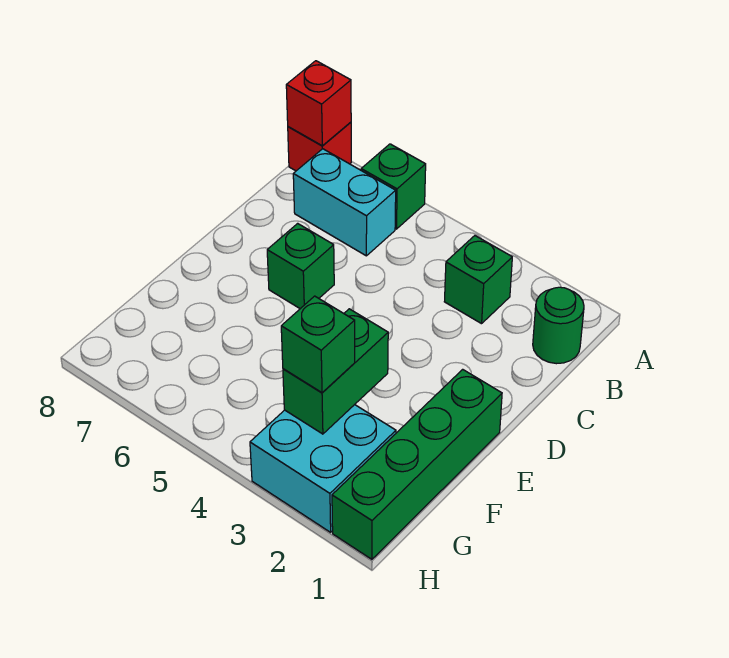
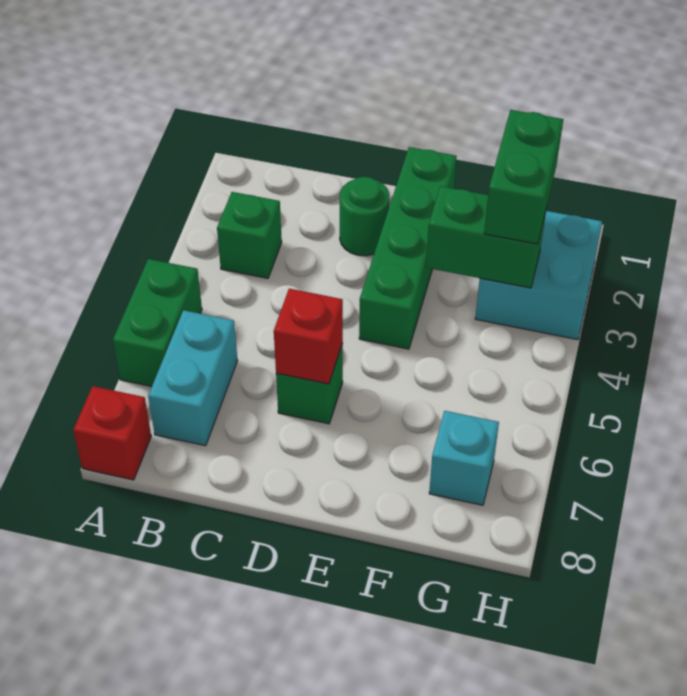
green brick A6 level 1 -> green brick A5:A6 level 1
red brick A8 level 2 -> red brick D6 level 2
green round brick B1 level 1 -> green round brick D2 level 1
green brick E1:H1 level 1 -> green brick E1:E4 level 1
green brick G3 level 3 -> green brick G2:G3 level 3
none -> cyan brick G7 level 1

